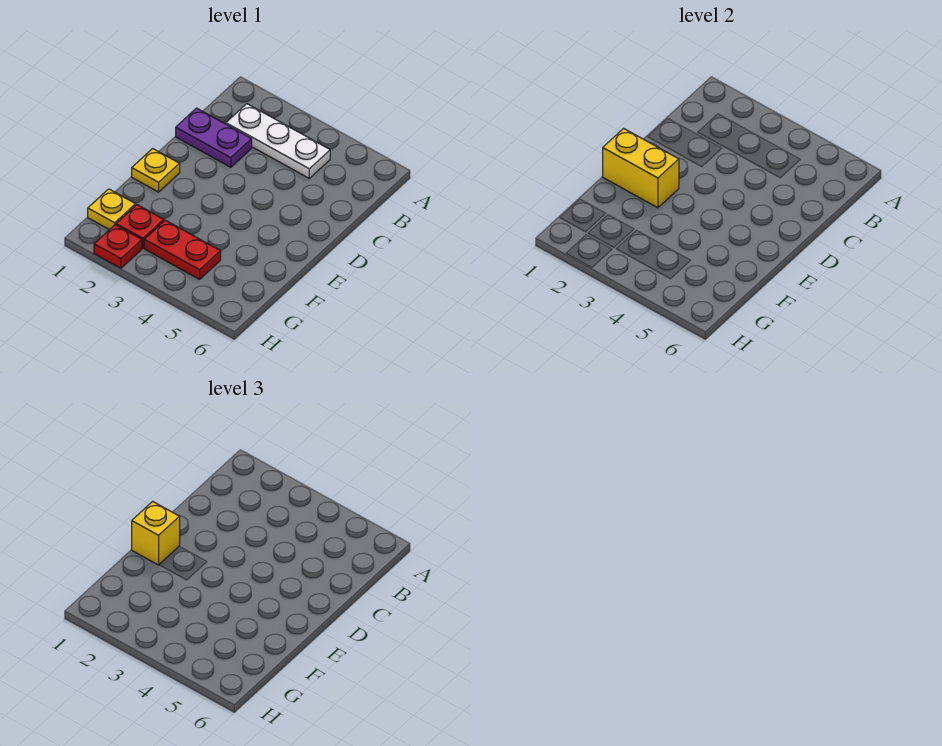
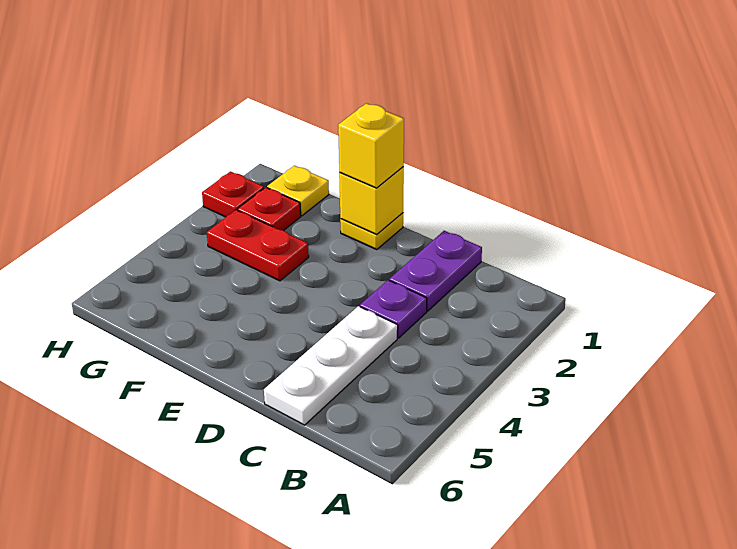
white plate B2:B4 level 1 -> white plate C4:C6 level 1
none -> purple plate C3 level 1
yellow brick E1:E2 level 2 -> yellow brick E1 level 2
red plate G3:G4 level 1 -> red plate F3:G3 level 1

